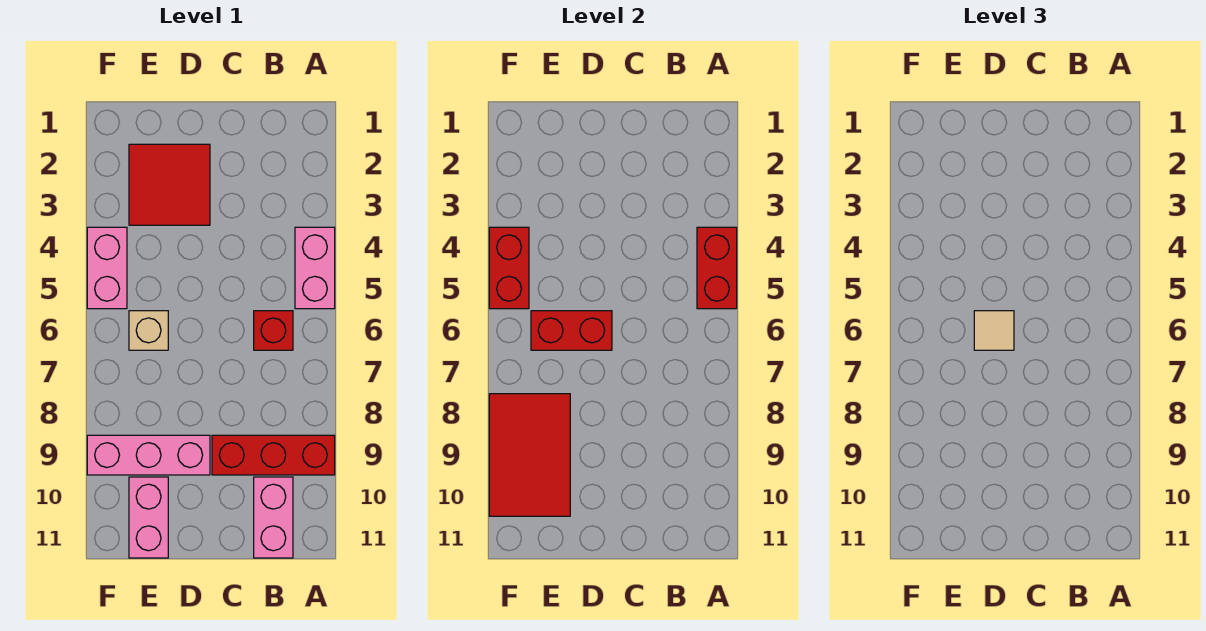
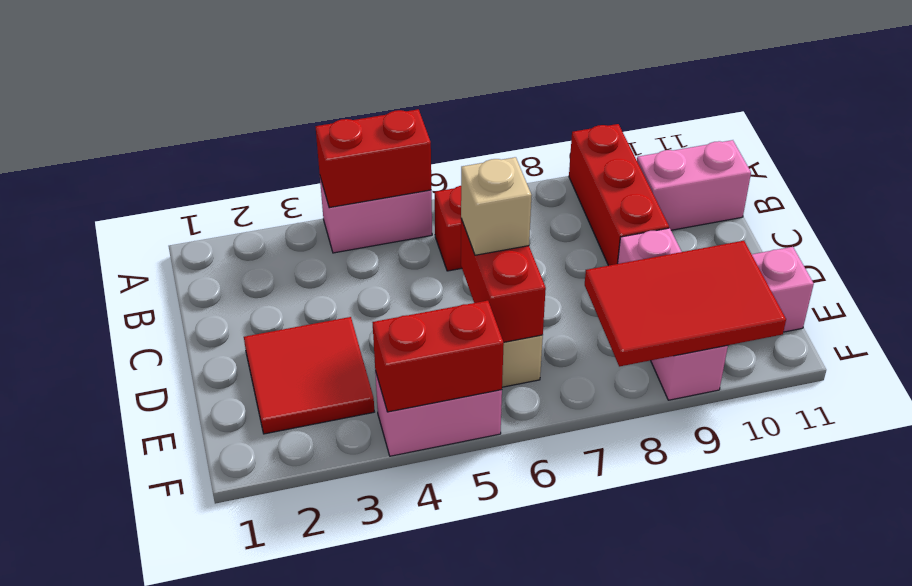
tan tile D6 level 3 -> tan brick D6 level 3

